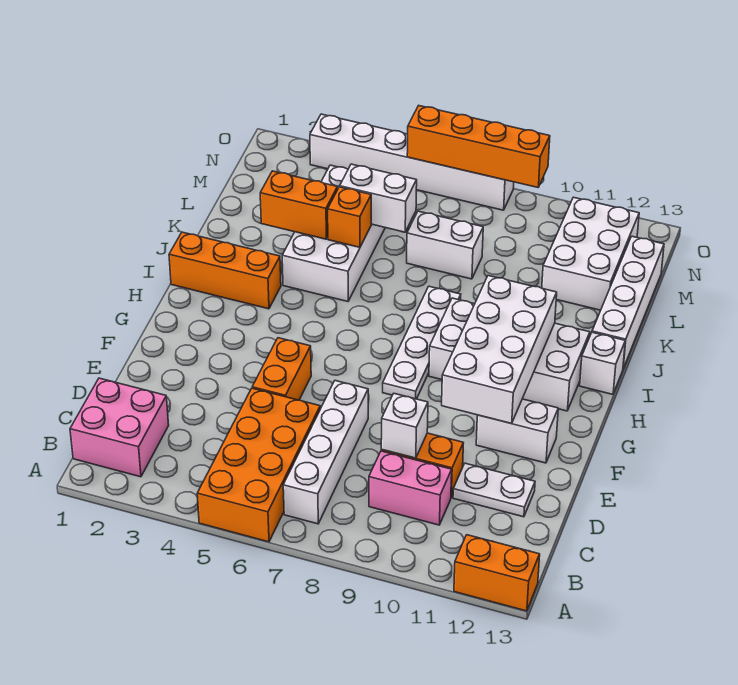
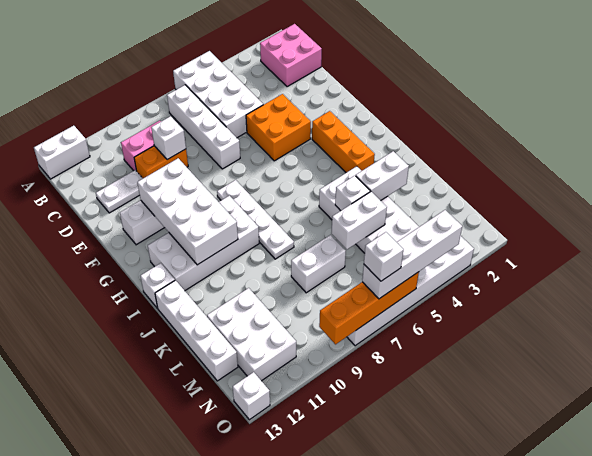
orange brick A5:D6 level 1 -> white brick A5:D6 level 1
orange brick A12:A13 level 1 -> white brick A12:A13 level 1
orange brick E5:F5 level 1 -> orange brick E4:F5 level 1
orange brick I1:I3 level 1 -> orange brick G3:I3 level 1
orange brick K3:K4 level 2 -> white brick K3:K4 level 2
orange brick K5 level 2 -> white brick K5 level 2
none -> white brick O4:O7 level 3
none -> white brick O7 level 4
none -> white brick O13 level 1

